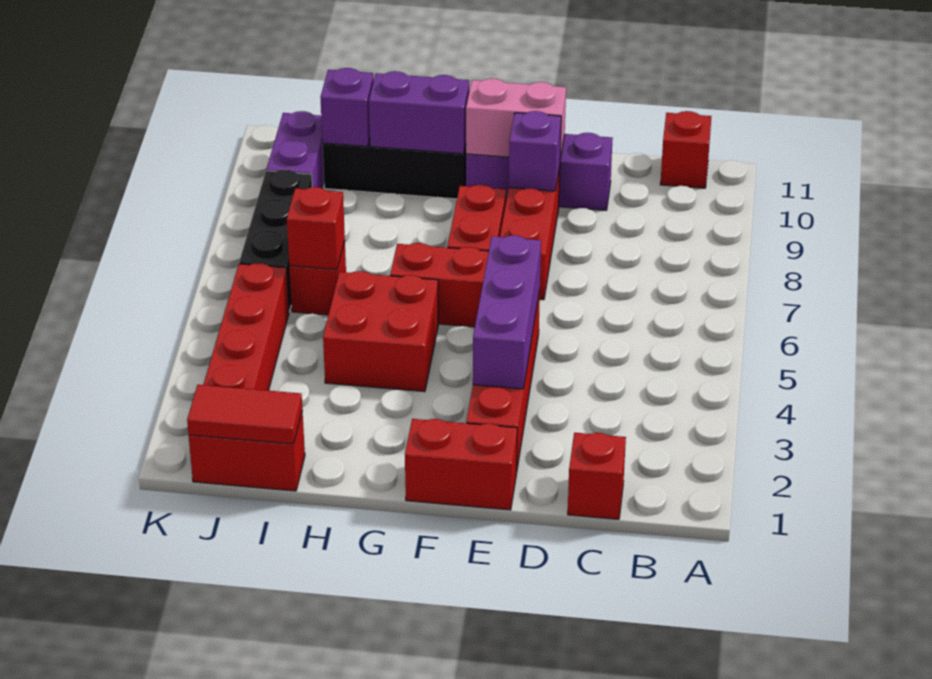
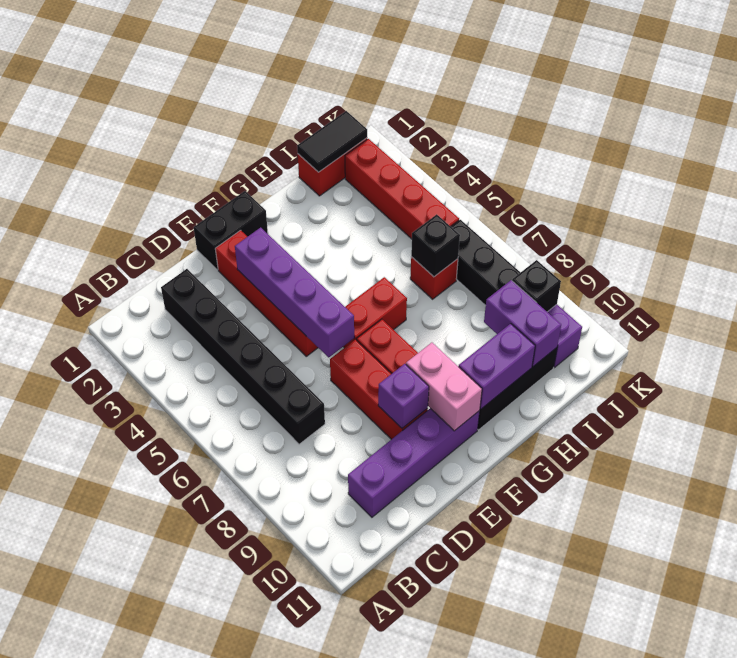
red brick B11 level 1 -> none
red brick C1 level 1 -> none
none -> black brick C2:C7 level 1
purple brick D10:F10 level 1 -> purple brick C10:F10 level 1
red brick E1:F1 level 1 -> black brick E1:F1 level 1
purple brick E3:E5 level 2 -> purple brick E3:E6 level 2
pink brick E10:F10 level 2 -> pink brick F9:F10 level 2
red brick G4:H5 level 1 -> none
red tile I1:J1 level 2 -> black tile I1:J1 level 2
red brick I6 level 2 -> black brick I6 level 2
purple brick I10 level 2 -> purple brick I9:I10 level 2
none -> black brick J9 level 2

